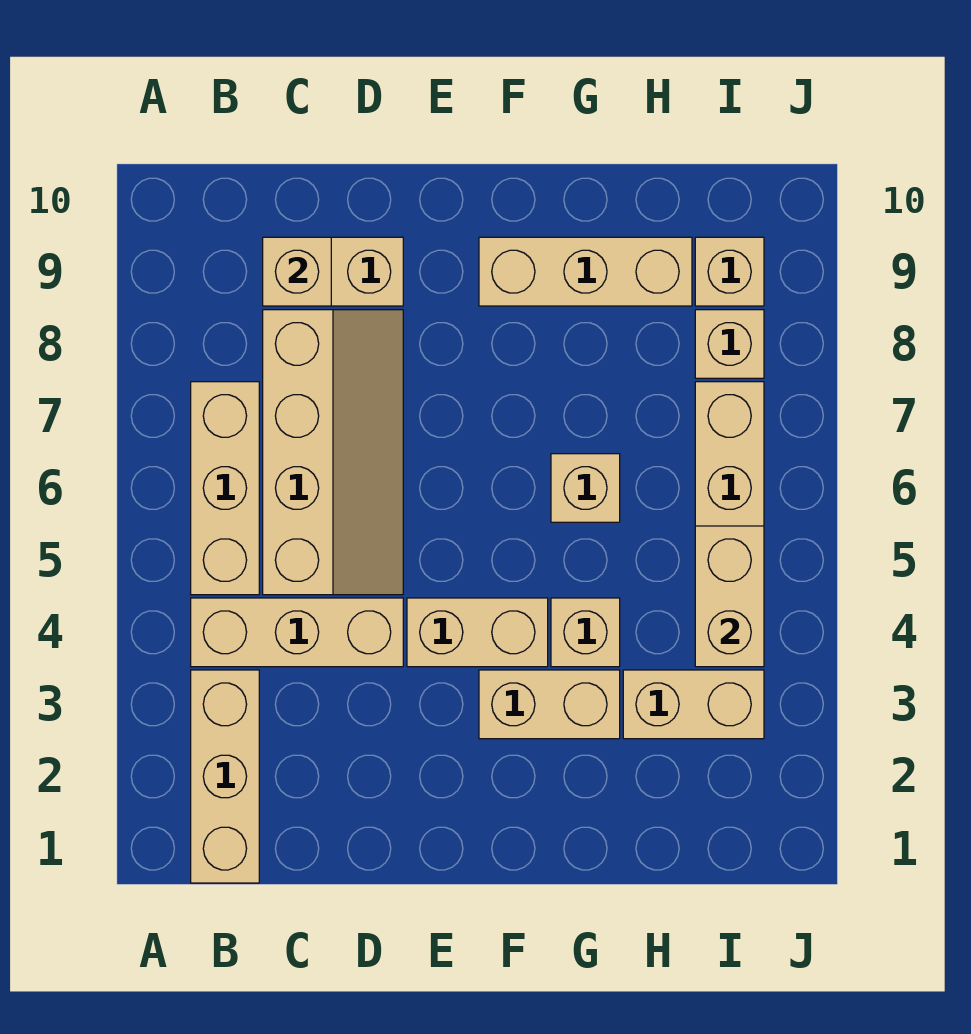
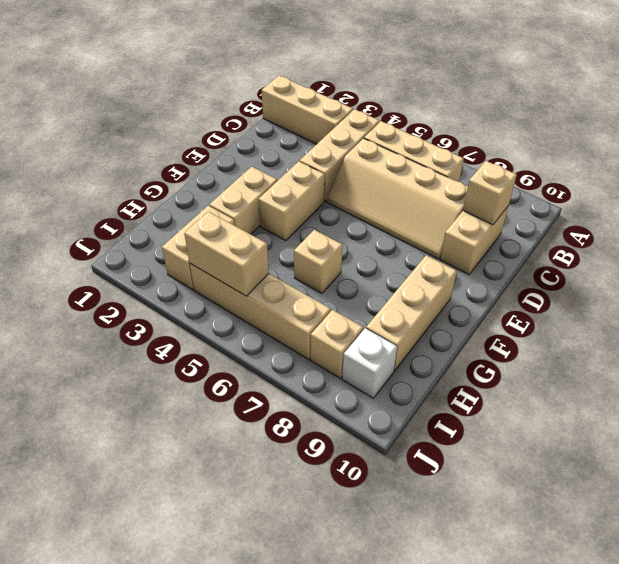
tan brick G4 level 1 -> none
tan brick I9 level 1 -> white brick I9 level 1

